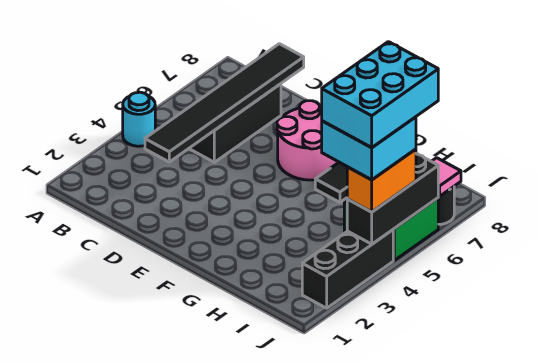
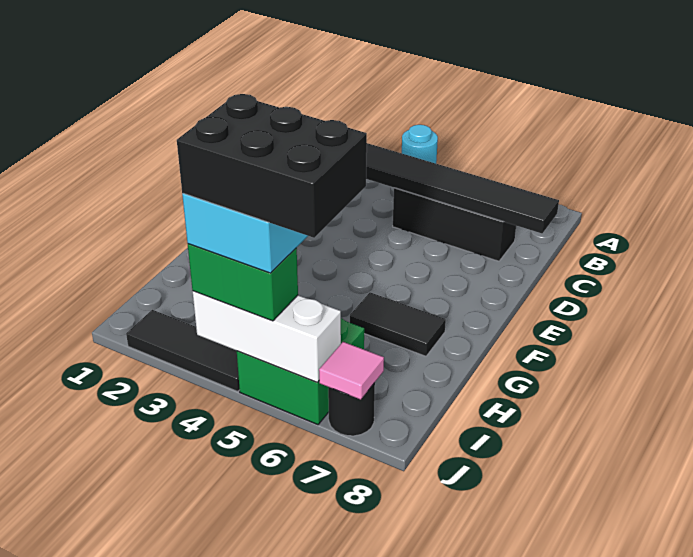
pink round brick E6:F7 level 1 -> none
cyan brick I4:J6 level 5 -> black brick I4:J6 level 5
black brick J2:J4 level 1 -> black tile J2:J4 level 1
black brick J4:J6 level 2 -> white brick J4:J6 level 2
orange brick J4:J5 level 3 -> green brick J4:J5 level 3

